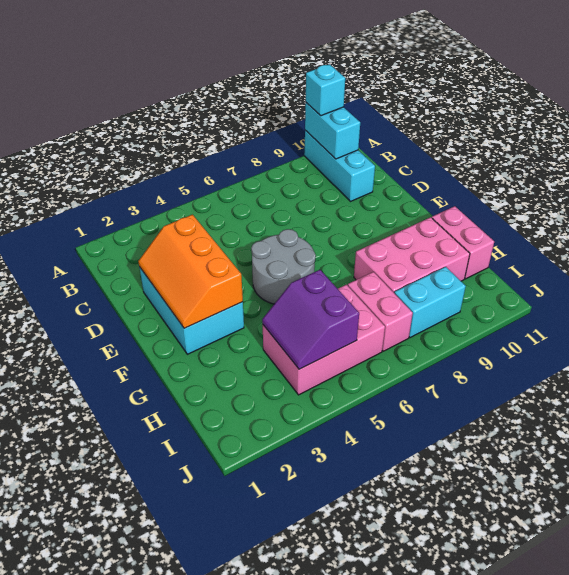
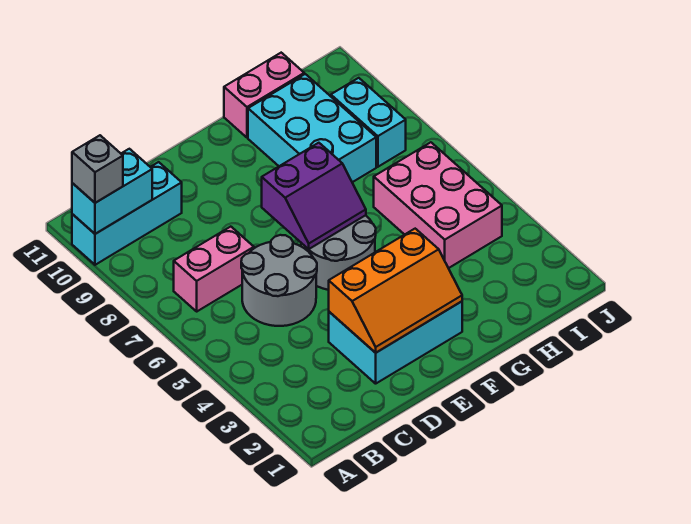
cyan brick A10 level 3 -> grey brick A10 level 3
none -> grey round brick C5:D6 level 1
pink brick G8:H10 level 1 -> cyan brick G8:H10 level 1
purple slope H4:I5 level 2 top 5 -> purple slope E6:F7 level 2 top 7
pink brick H7:I7 level 1 -> pink brick B7:C7 level 1

